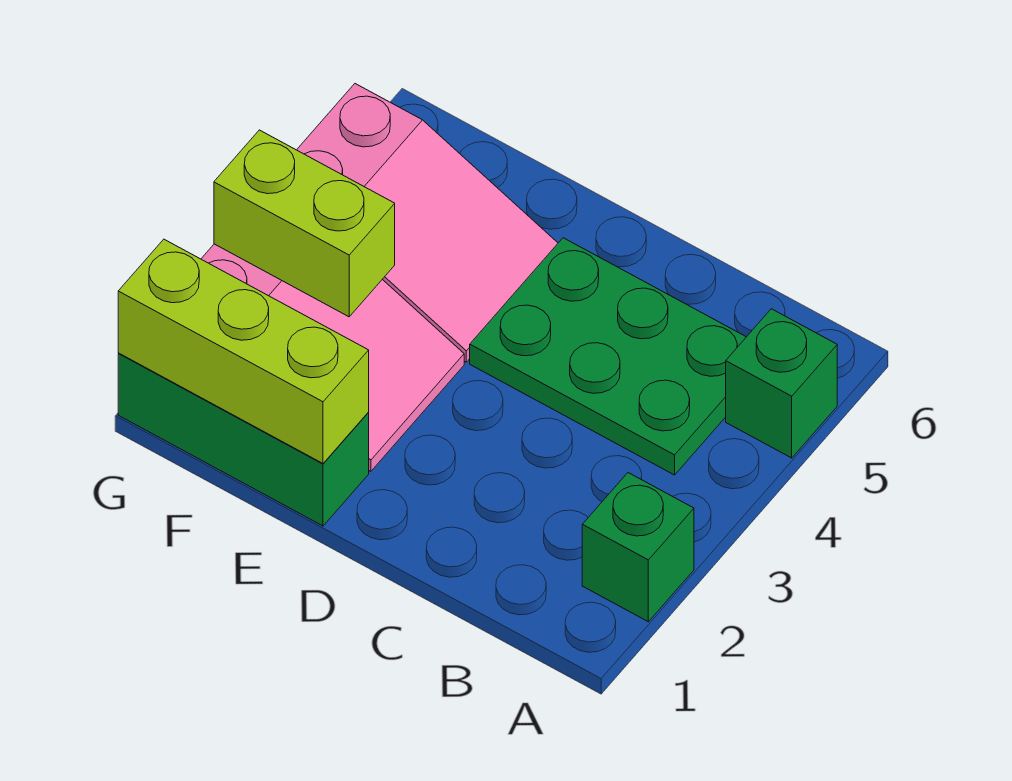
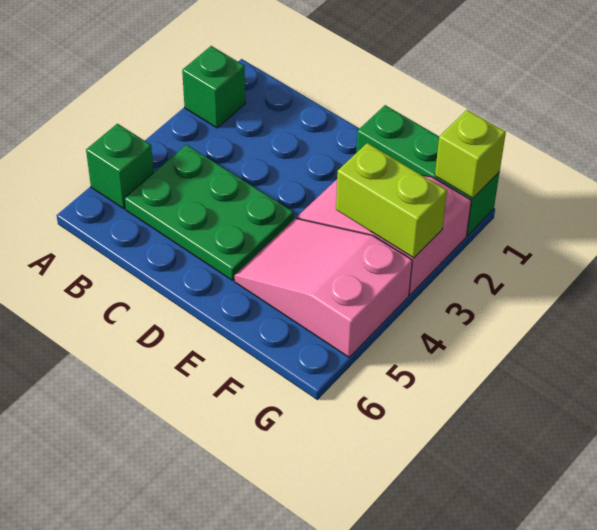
lime brick E1:G1 level 2 -> lime brick G1 level 2

